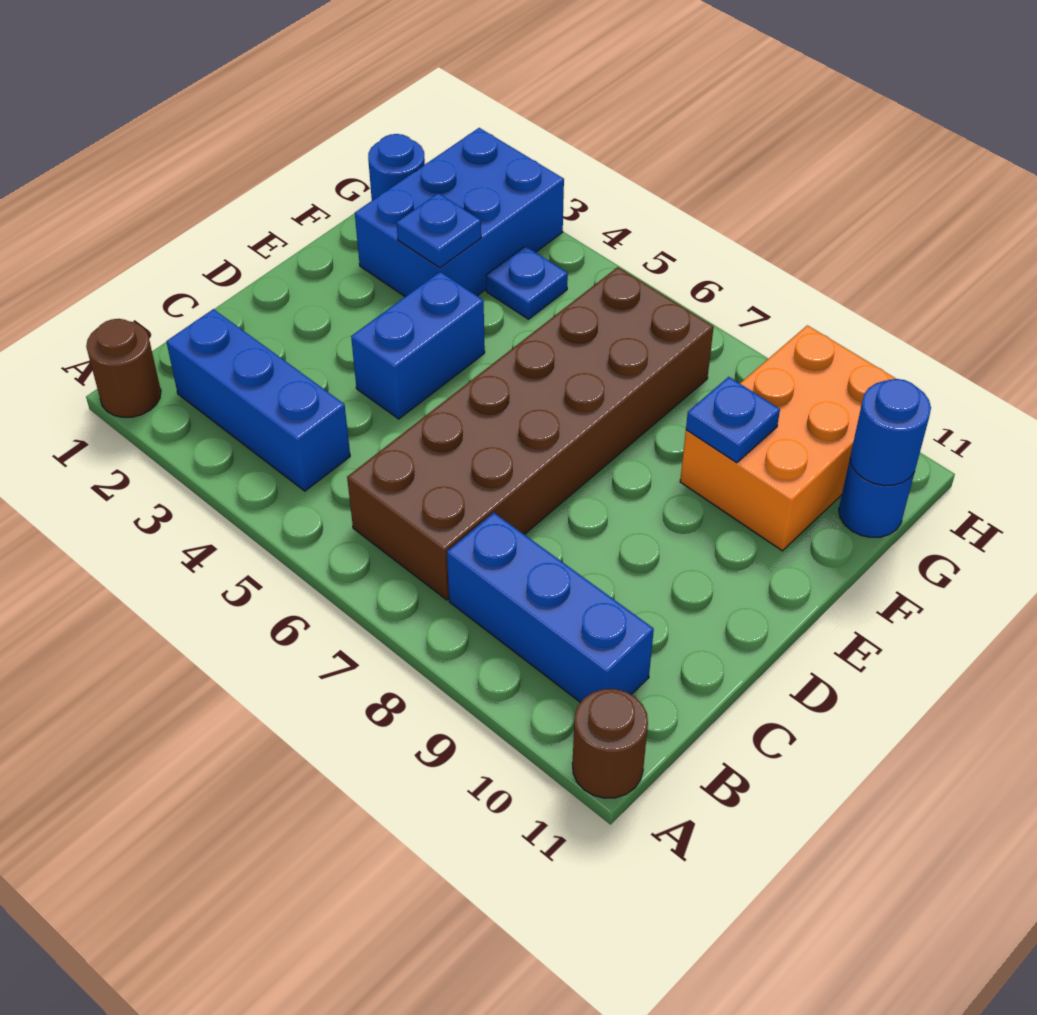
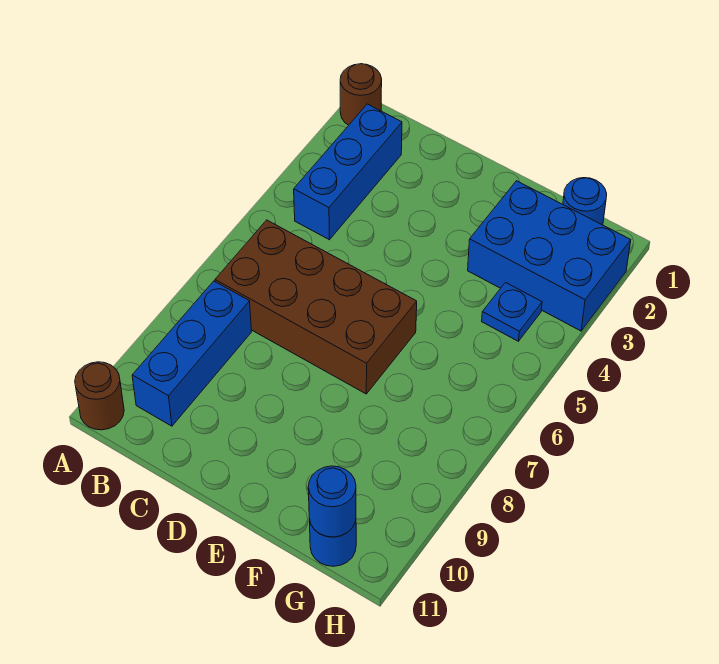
brown brick B6:G7 level 1 -> brown brick B6:E7 level 1
blue brick D4:E4 level 1 -> none
blue plate F3 level 2 -> none
orange brick F9:H10 level 1 -> none
blue plate F9 level 2 -> none

